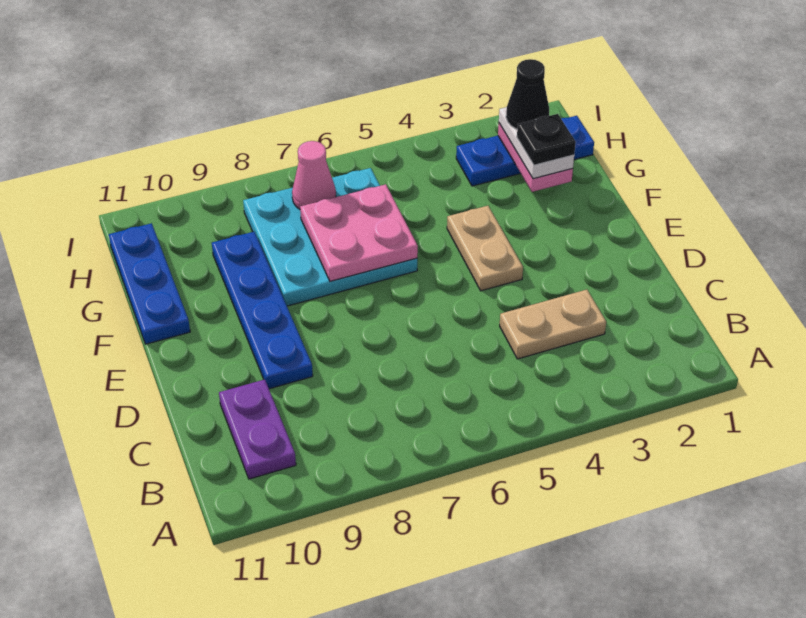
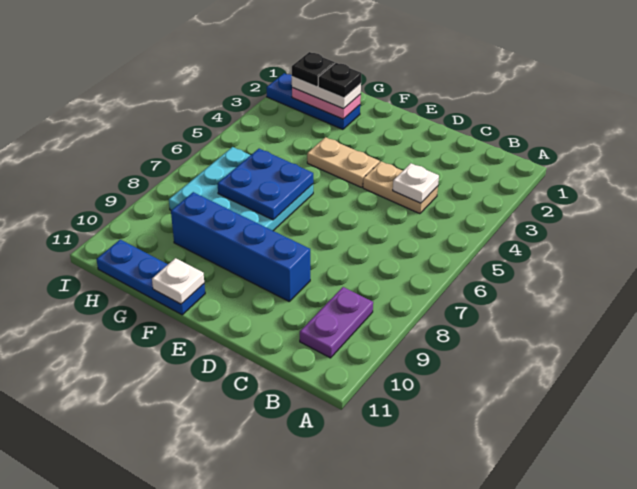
purple plate B10:C10 level 1 -> purple plate B9:B10 level 1
tan plate C3:C4 level 1 -> tan plate C4:D4 level 1
none -> white plate C4 level 2
blue plate D9:G9 level 1 -> blue brick D9:G9 level 1
pink plate F6:G7 level 2 -> blue plate F6:G7 level 2
none -> white plate F11 level 2
blue plate H1:H3 level 1 -> blue plate G2:I2 level 1
black cone H2 level 4 -> black plate H2 level 4
pink cone H7 level 2 -> none

